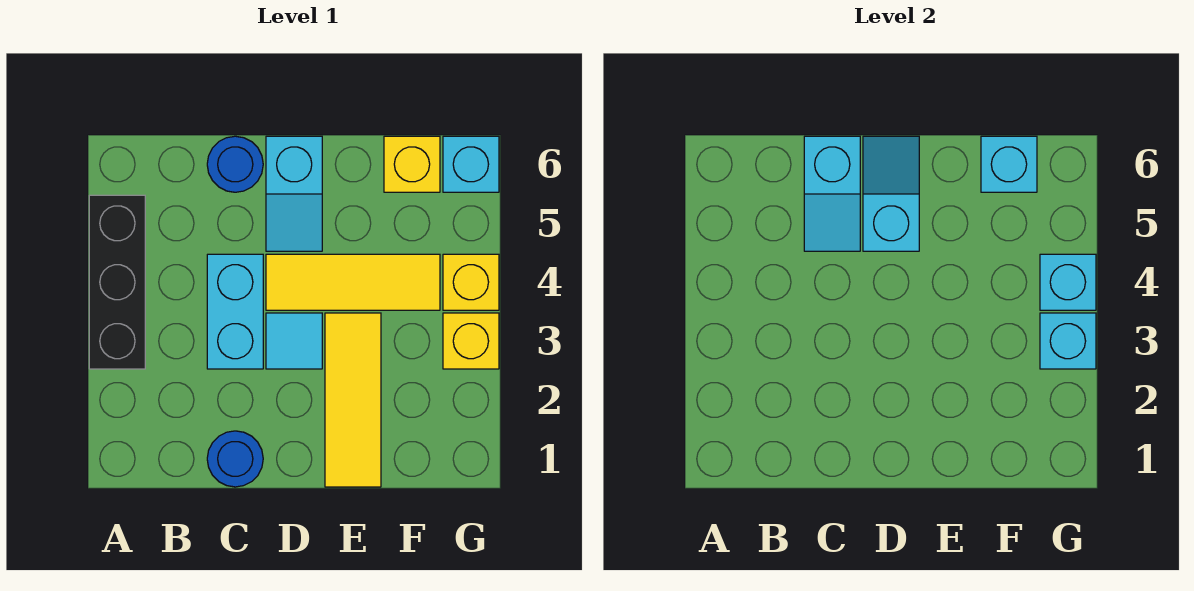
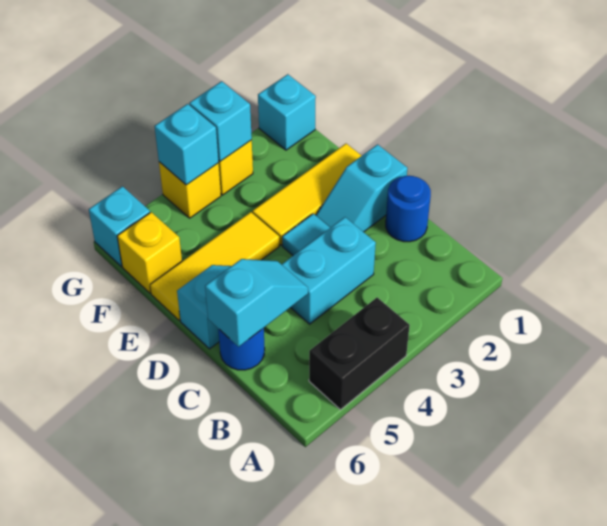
black brick A3:A5 level 1 -> black brick A4:A5 level 1
yellow tile D4:F4 level 1 -> yellow tile E4:E6 level 1
cyan slope D5:D6 level 2 top 5 -> cyan slope D1:D2 level 1 top 1
cyan brick F6 level 2 -> cyan brick G1 level 1

